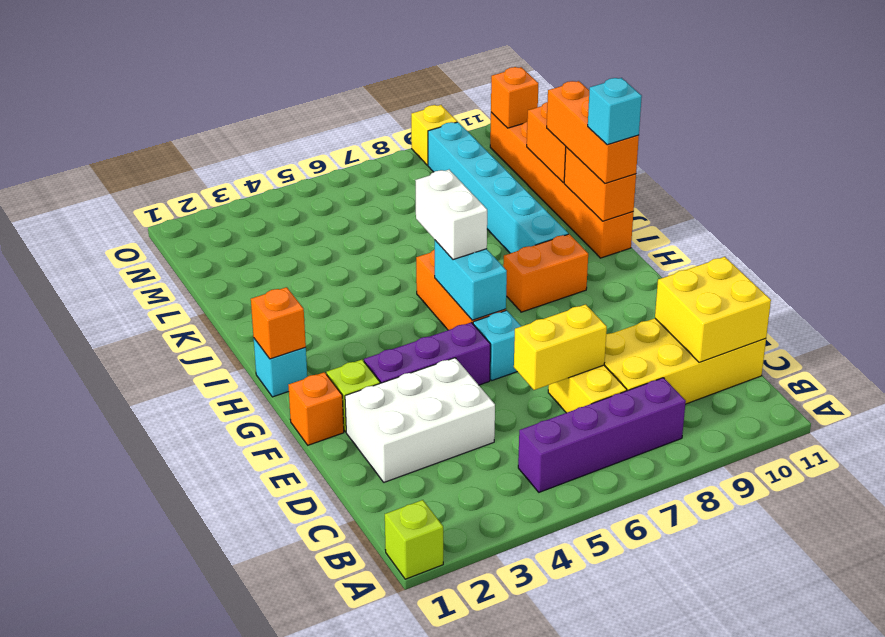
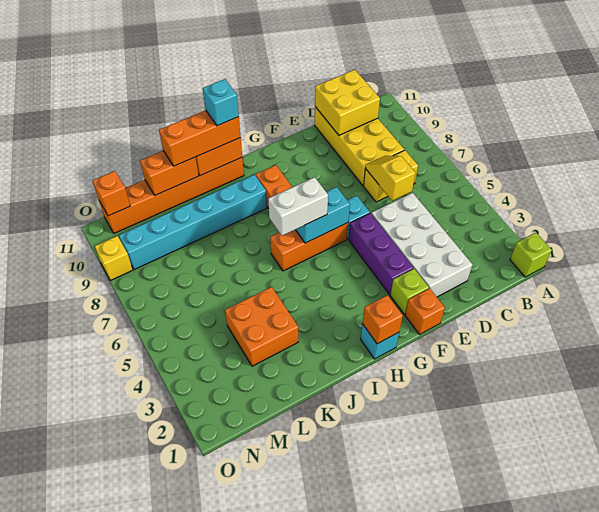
purple brick B5:B8 level 1 -> none
white brick D2:E4 level 1 -> white brick D2:E5 level 1
yellow brick D6:D7 level 2 -> yellow slope D6:D7 level 2 top 6
none -> orange brick K3:L4 level 1

